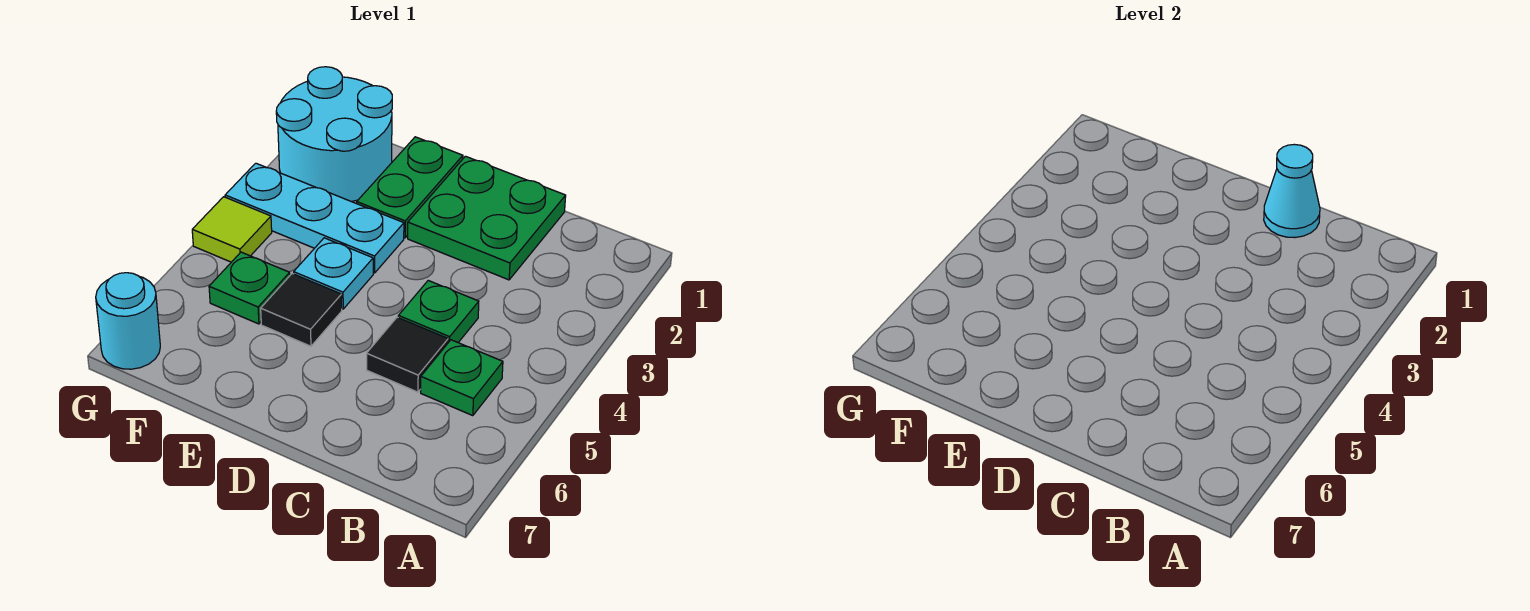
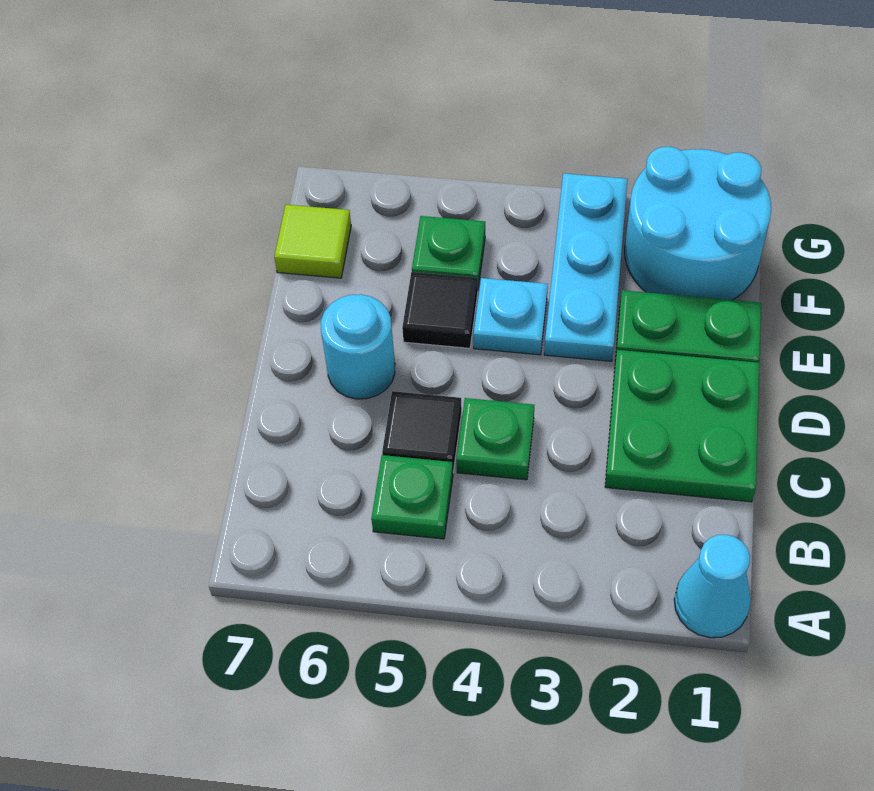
cyan cone C1 level 2 -> cyan cone A1 level 1
lime tile G4 level 1 -> lime tile F7 level 1
cyan round brick G7 level 1 -> cyan round brick D6 level 1

